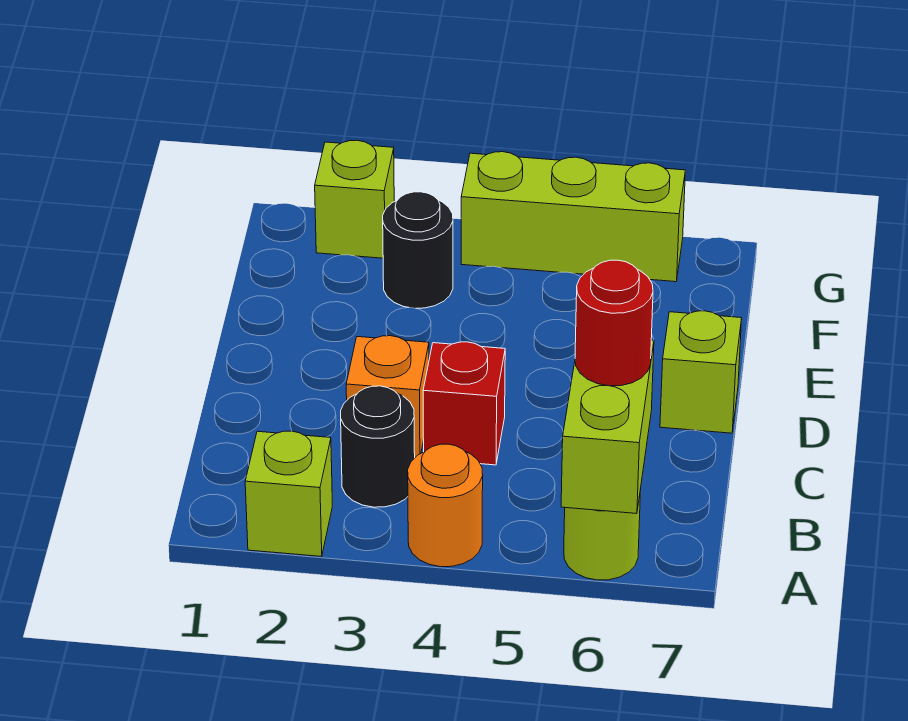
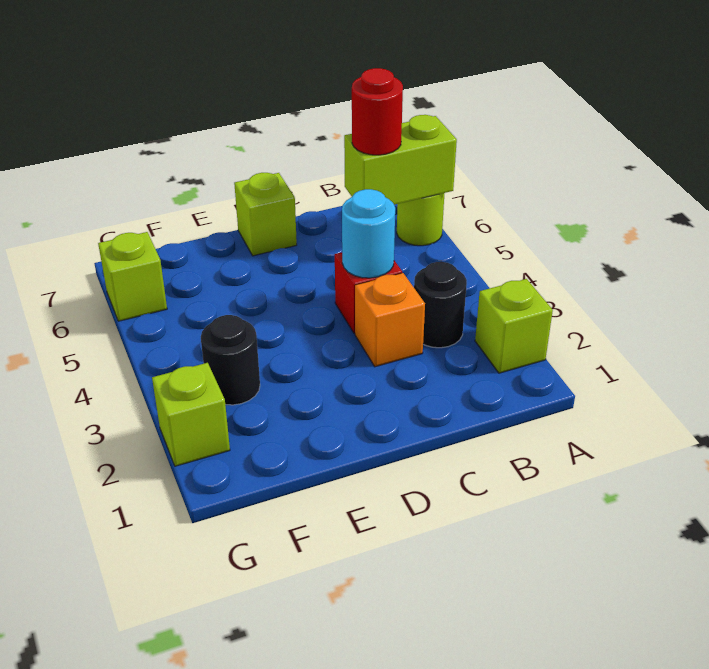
orange round brick A4 level 1 -> none
none -> cyan round brick C4 level 2
lime brick G4:G6 level 1 -> lime brick G6 level 1

